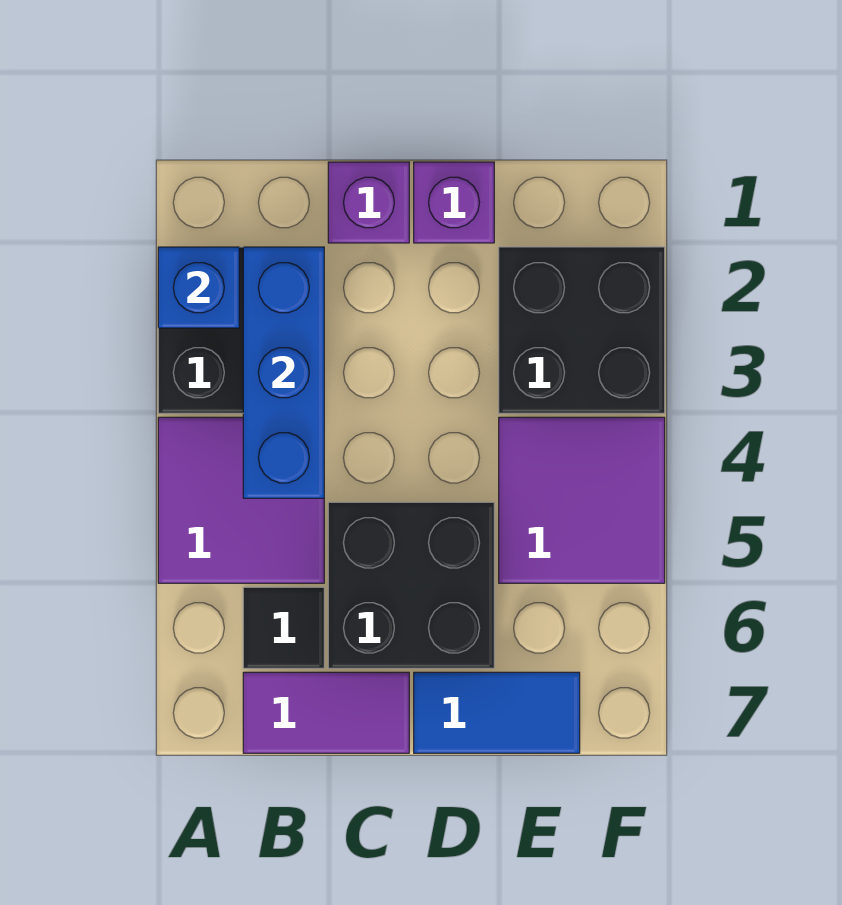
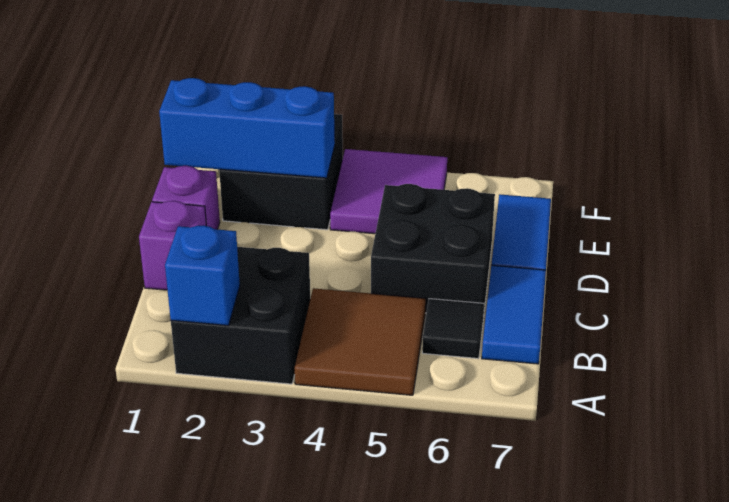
purple tile A4:B5 level 1 -> brown tile A4:B5 level 1
blue brick B2:B4 level 2 -> blue brick E1:E3 level 2
purple tile B7:C7 level 1 -> blue tile B7:C7 level 1

